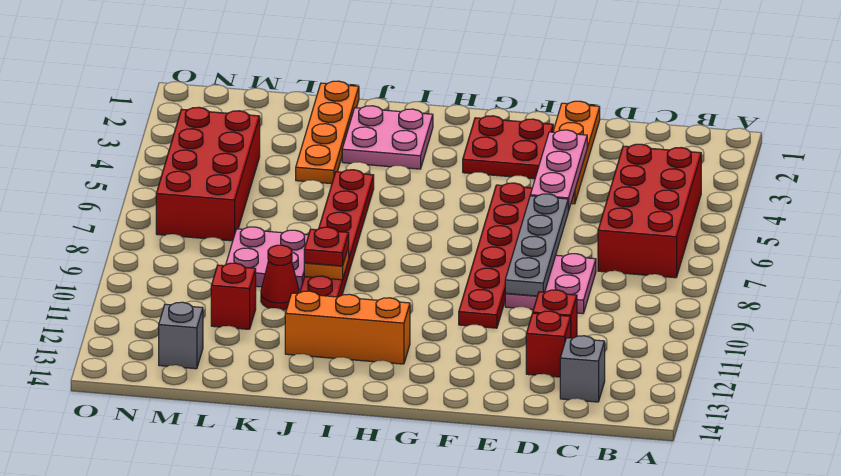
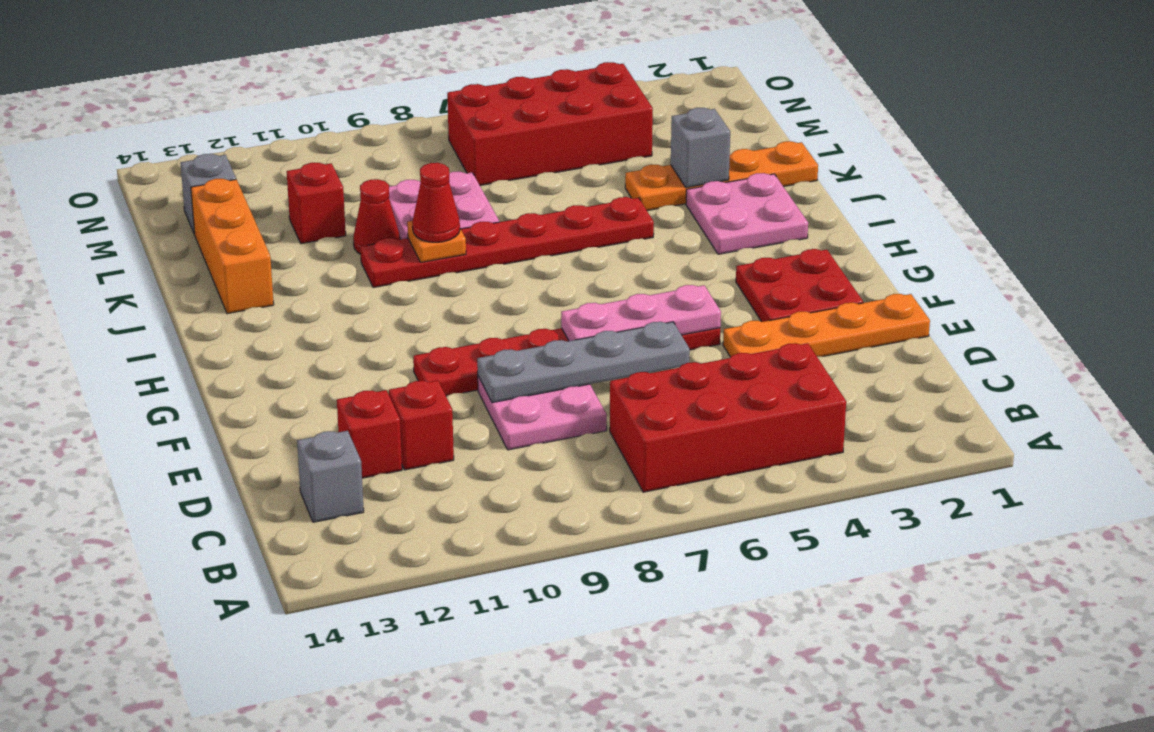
pink plate E3:E5 level 2 -> pink plate F5:F7 level 2
orange brick H12:J12 level 1 -> orange brick J13:L13 level 1
red plate J9 level 3 -> red cone J9 level 3
none -> grey brick K3 level 2

